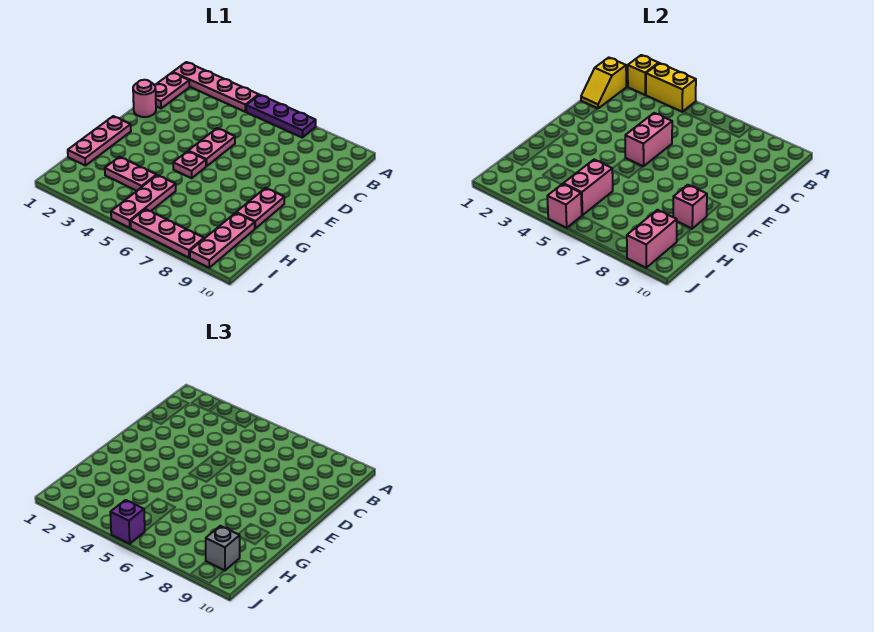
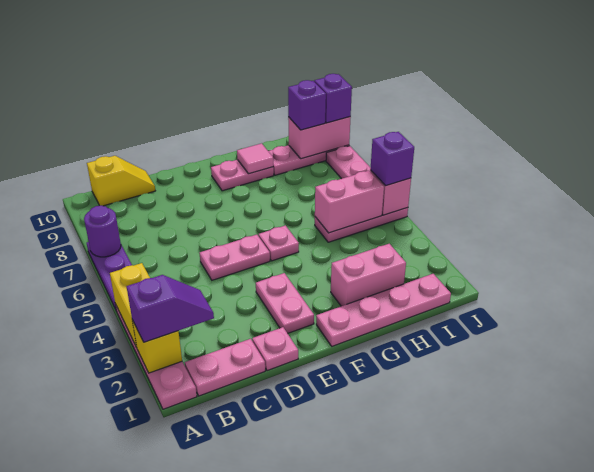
none -> purple slope A2:B2 level 3 top A
none -> purple round brick A7 level 2
yellow slope B1:C1 level 2 top B -> yellow slope B10:C10 level 1 top B
pink round brick D1 level 1 -> pink plate D1 level 1
pink brick D5:E5 level 2 -> pink brick G2:H2 level 1
pink plate F1:H1 level 1 -> pink plate F1:I1 level 1
pink brick G9 level 2 -> pink tile G9 level 2
pink plate H3:H4 level 1 -> pink plate E2:E3 level 1
grey brick I9 level 3 -> purple brick I9 level 3
none -> purple brick J9 level 3

